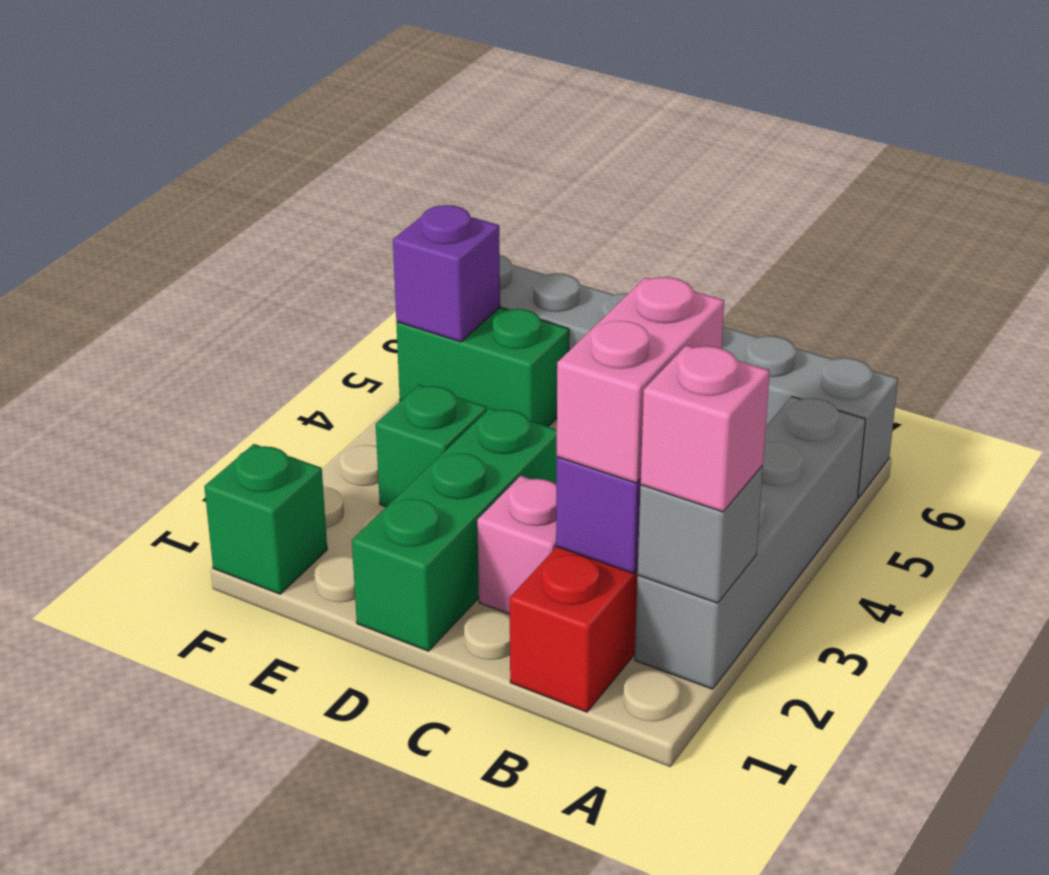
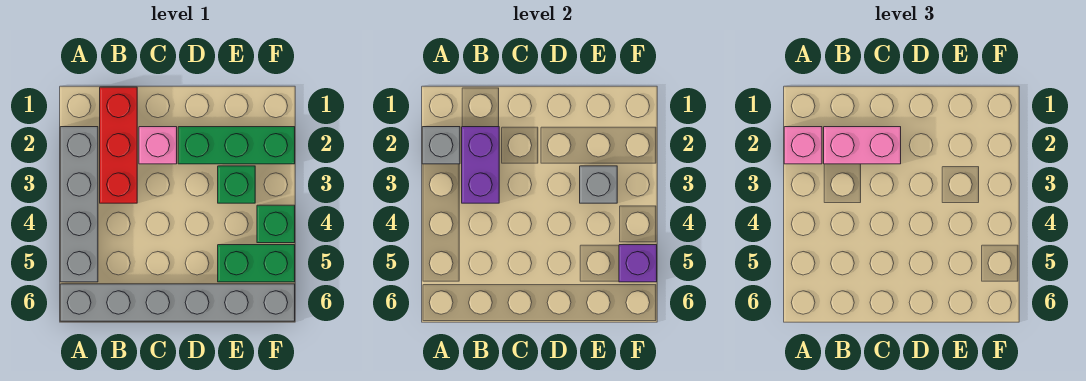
pink brick B2:B3 level 3 -> pink brick B2:C2 level 3
green brick D1:D3 level 1 -> green brick D2:F2 level 1
none -> grey brick E3 level 2
green brick F1 level 1 -> green brick F4 level 1

